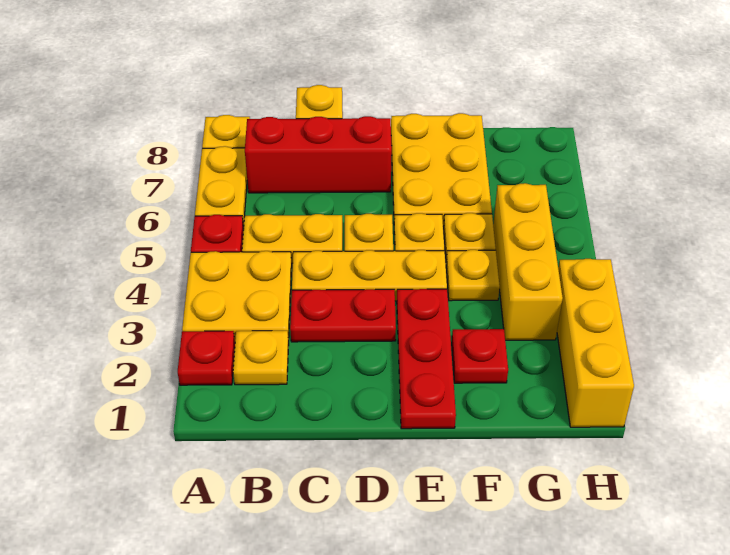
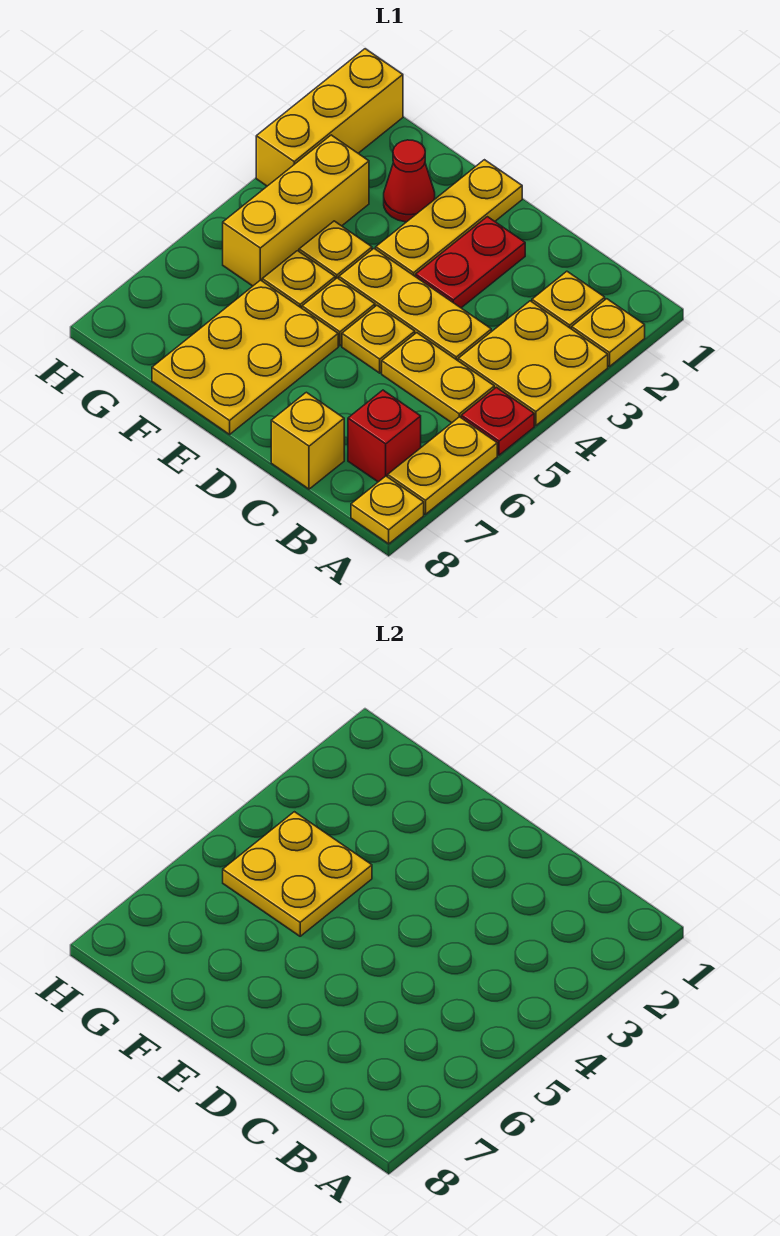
red plate A2 level 1 -> yellow plate A2 level 1
red brick B7:D7 level 1 -> red brick B7 level 1
red plate C3:D3 level 1 -> red plate D2:D3 level 1
red plate E1:E3 level 1 -> yellow plate E1:E3 level 1
red plate F2 level 1 -> red cone F2 level 1
none -> yellow plate F4:G5 level 2

